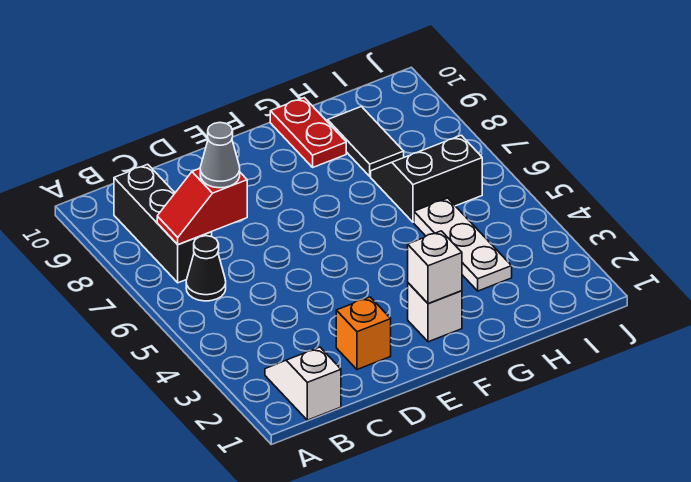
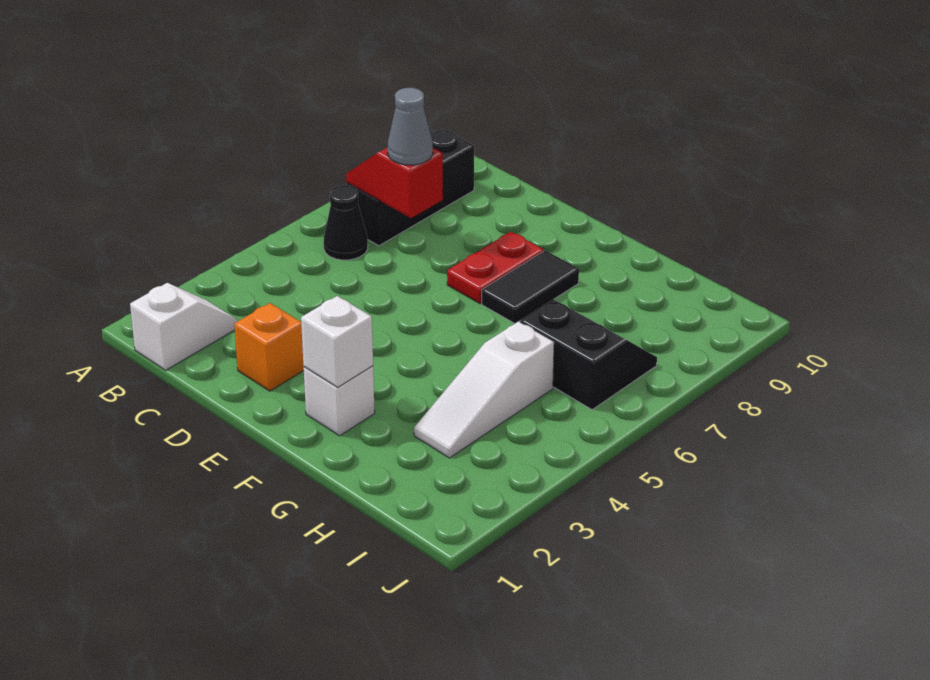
red plate G9:G10 level 1 -> red plate E7:E8 level 1
white plate H3:H5 level 1 -> white slope H3:H5 level 1 top 5
black tile H8:H9 level 1 -> black tile F7:F8 level 1

